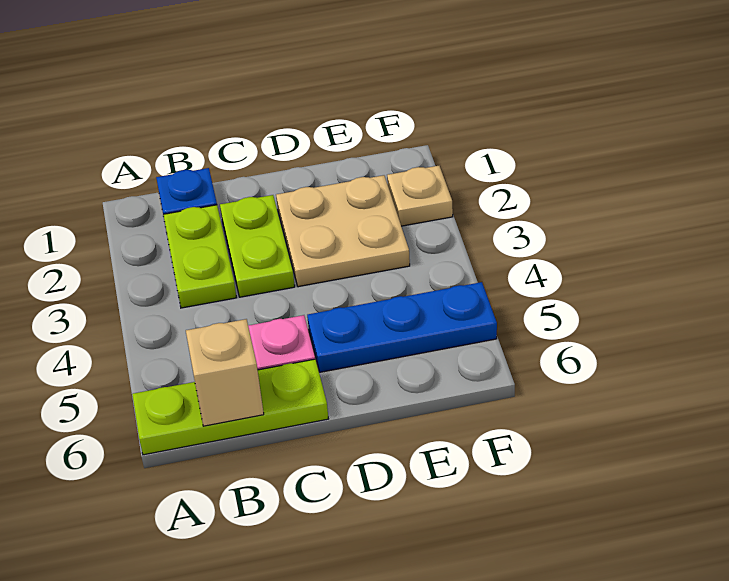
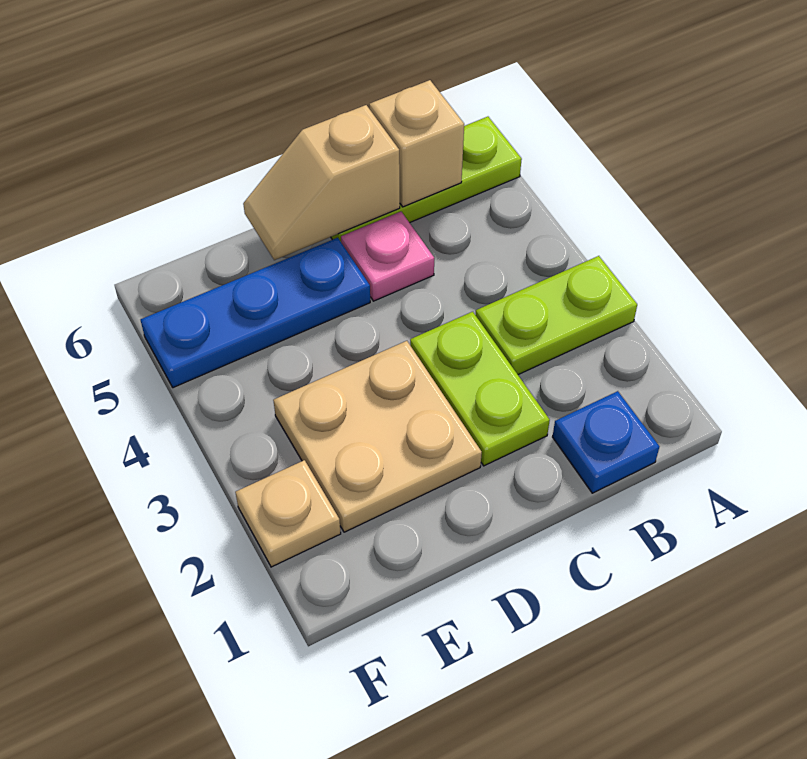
lime plate B2:B3 level 1 -> lime plate A3:B3 level 1
none -> tan slope C6:D6 level 2 top C

